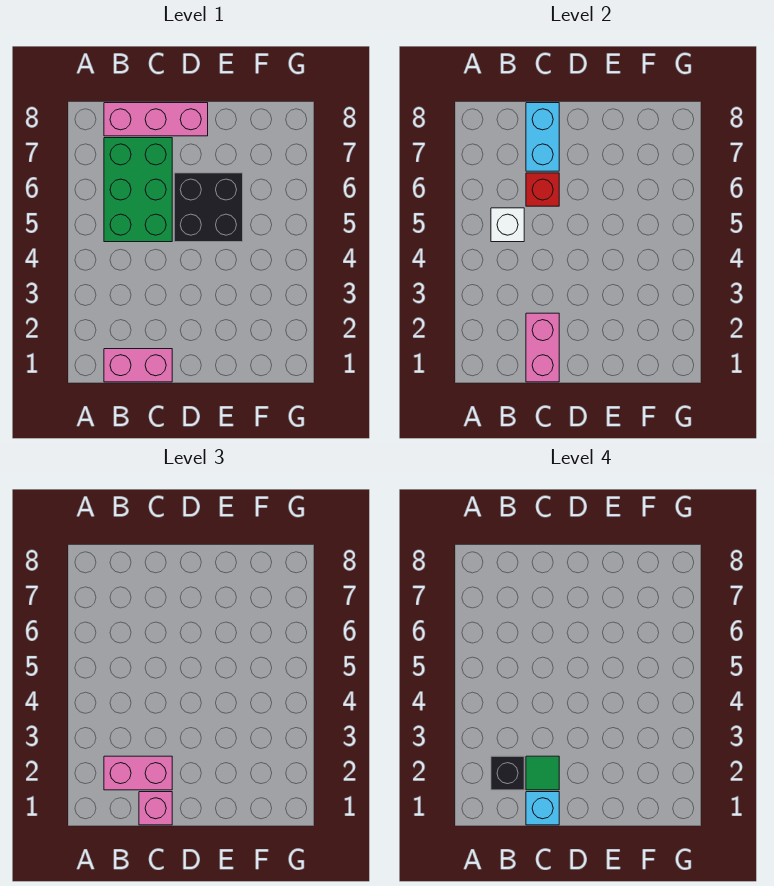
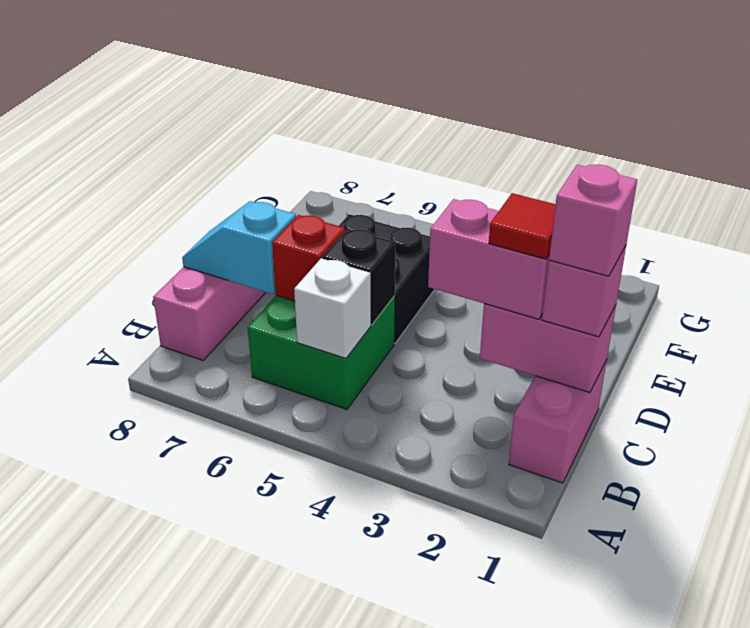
pink brick B2:C2 level 3 -> pink brick C2:C3 level 3
black brick B2 level 4 -> black brick C5 level 2
green brick B5:C7 level 1 -> green brick B5:C6 level 1
cyan brick C1 level 4 -> pink brick C1 level 4
green tile C2 level 4 -> red tile C2 level 4
cyan brick C7:C8 level 2 -> cyan slope C7:C8 level 2 top 7

